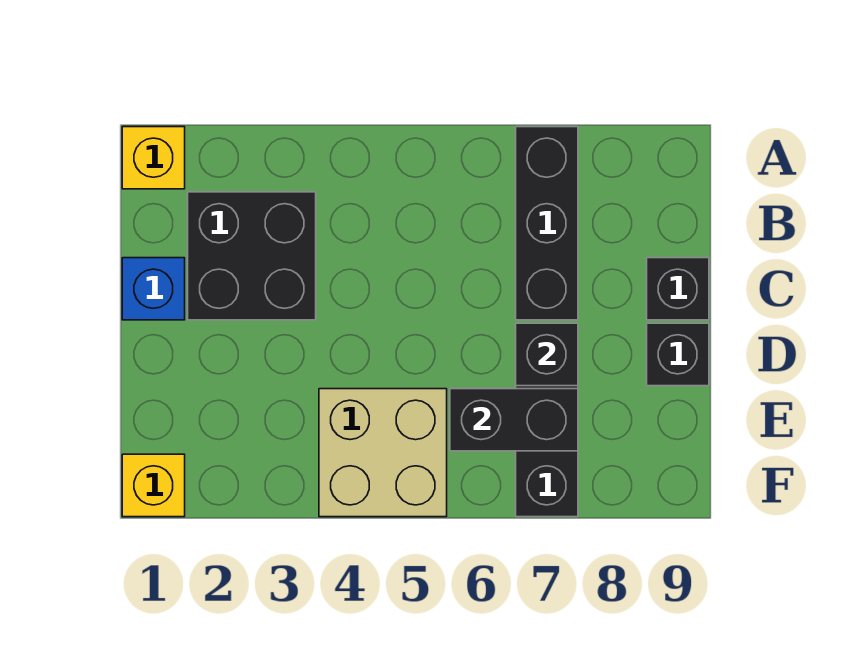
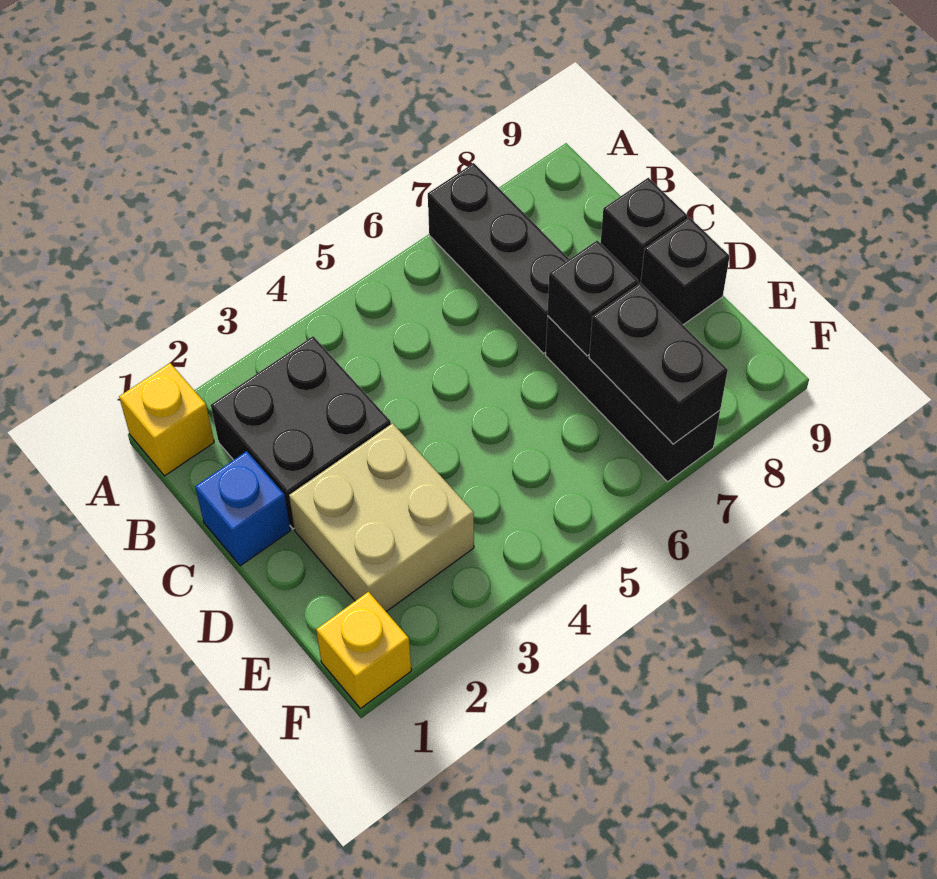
tan brick E4:F5 level 1 -> tan brick D2:E3 level 1
black brick E6:E7 level 2 -> black brick E7:F7 level 2

